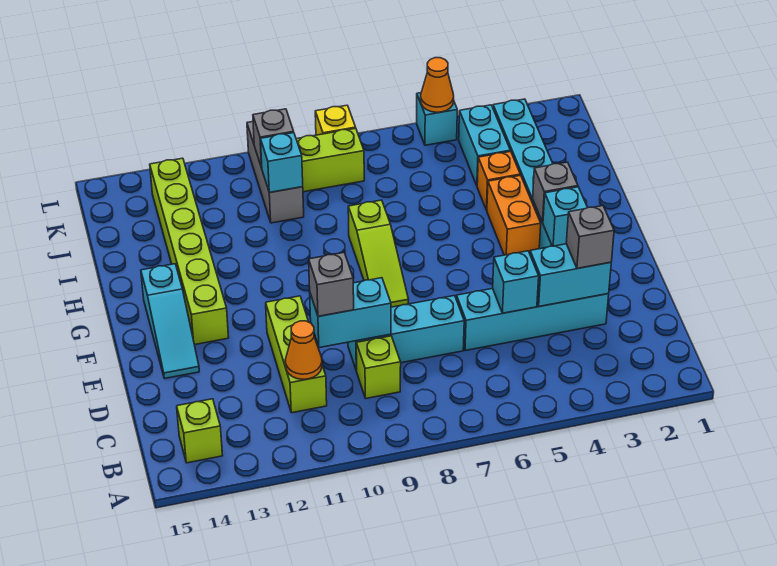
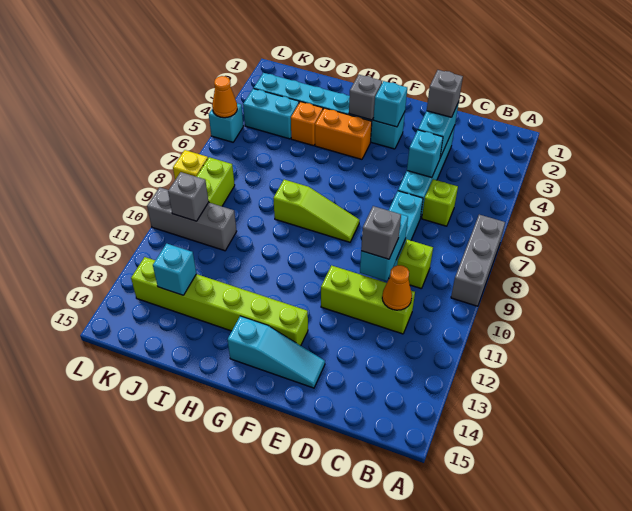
none -> grey brick A7:A9 level 1
lime brick B14 level 1 -> lime brick C6 level 1
cyan brick J10 level 2 -> cyan brick J13 level 2

